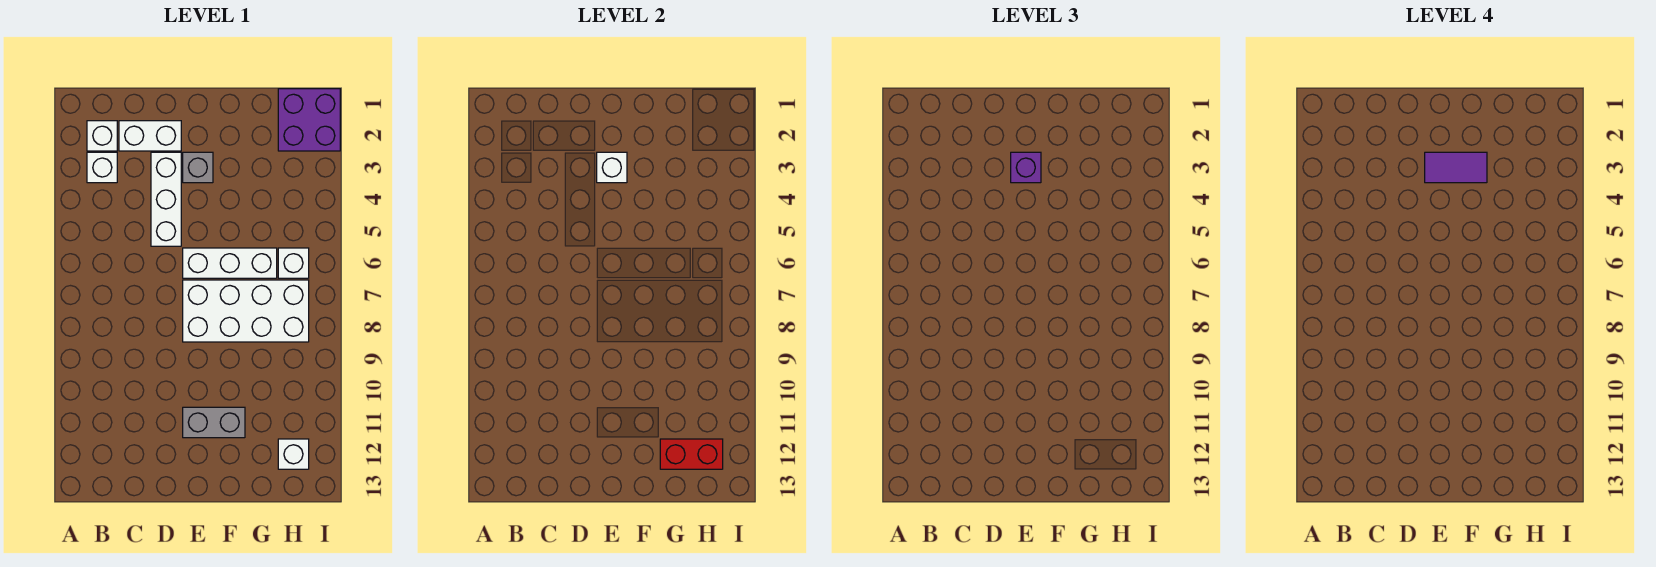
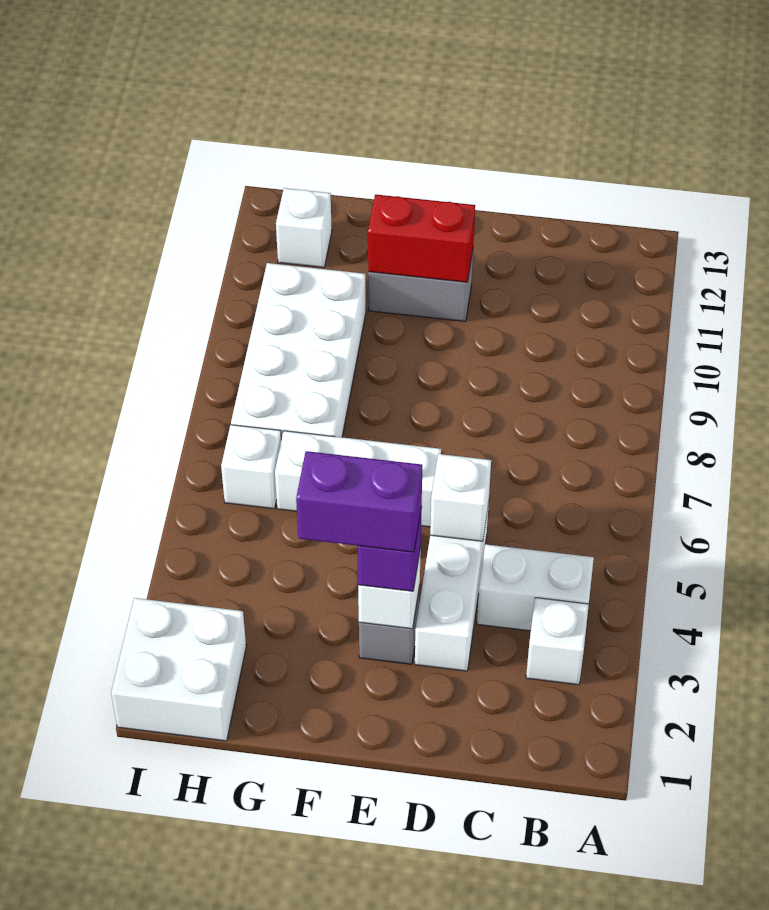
white brick B2 level 1 -> white brick D5 level 2
white brick C2:D2 level 1 -> white brick B4:C4 level 1
purple tile E3:F3 level 4 -> purple brick E3:F3 level 4
white brick E7:H8 level 1 -> white brick G7:H10 level 1
red brick G12:H12 level 2 -> red brick E11:F11 level 2
purple brick H1:I2 level 1 -> white brick H1:I2 level 1

